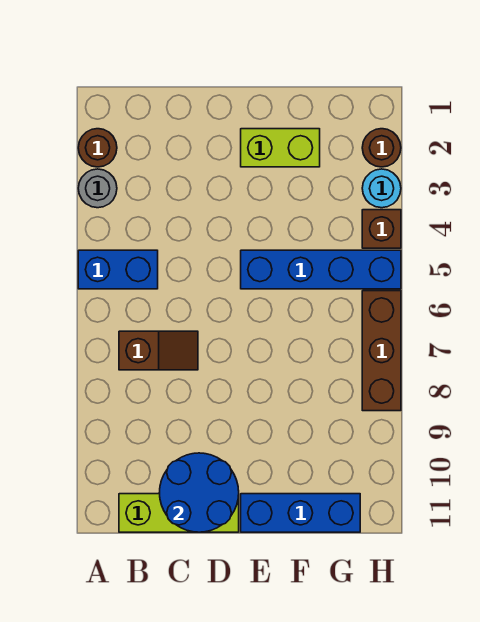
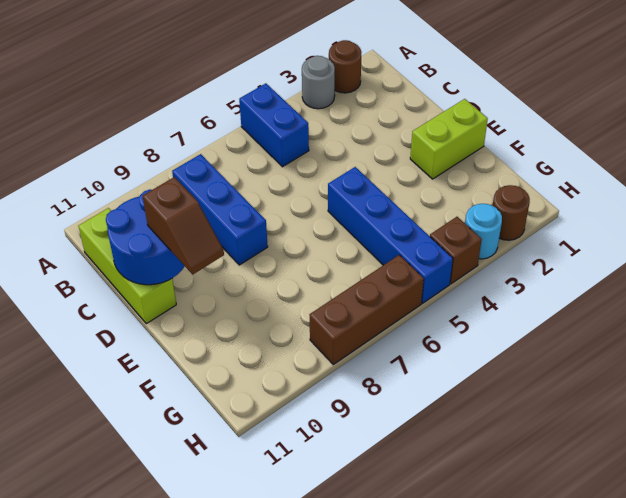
brown slope B7:C7 level 1 top B -> brown slope D10:E10 level 3 top D
lime brick E2:F2 level 1 -> lime brick E1:E2 level 1
blue brick E11:G11 level 1 -> blue brick B8:D8 level 1

